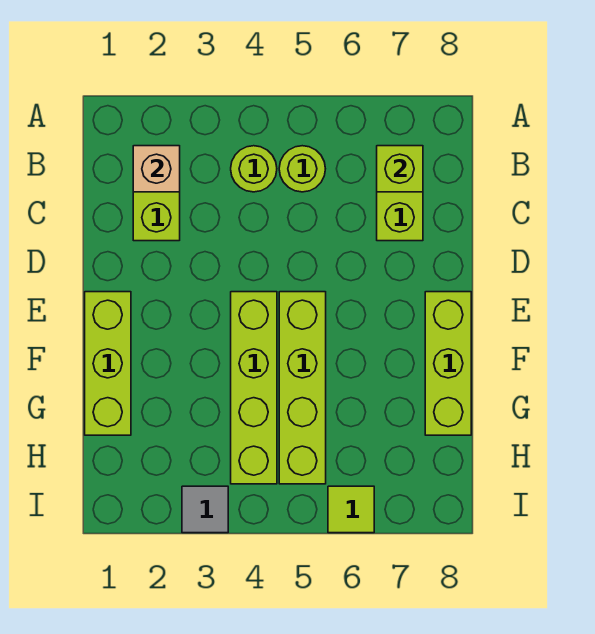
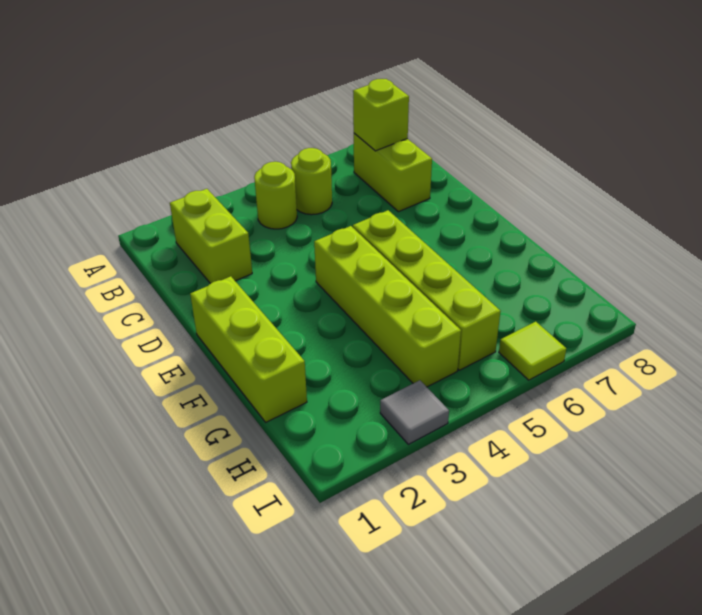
tan brick B2 level 2 -> none
lime brick E8:G8 level 1 -> none

